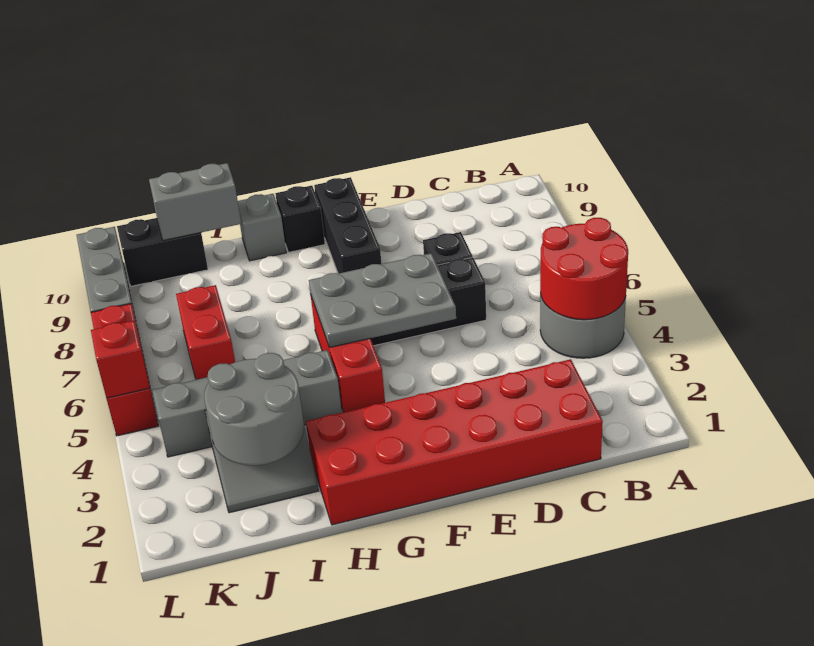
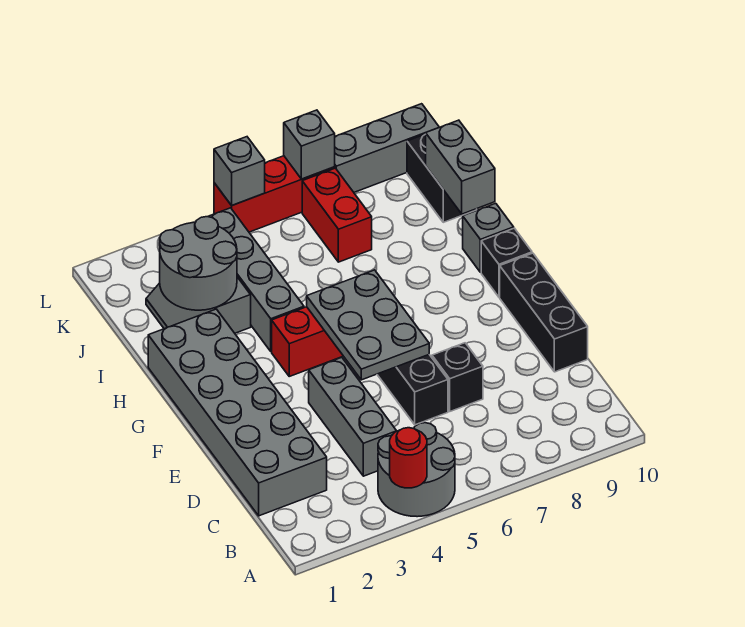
red round brick A4:B5 level 2 -> red round brick A4 level 2
red brick C1:H2 level 1 -> grey brick C1:H2 level 1
none -> grey brick C4:E4 level 1
black brick F8:F10 level 1 -> black brick D10:F10 level 1
red brick J6:J7 level 1 -> red brick J7:K7 level 1
red brick L5 level 2 -> grey brick L5 level 2
none -> grey brick L7 level 2

